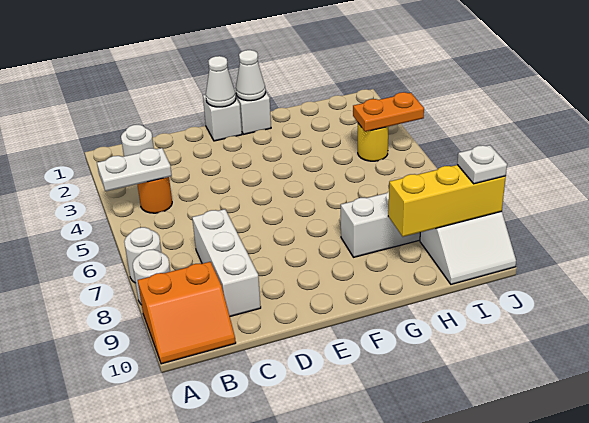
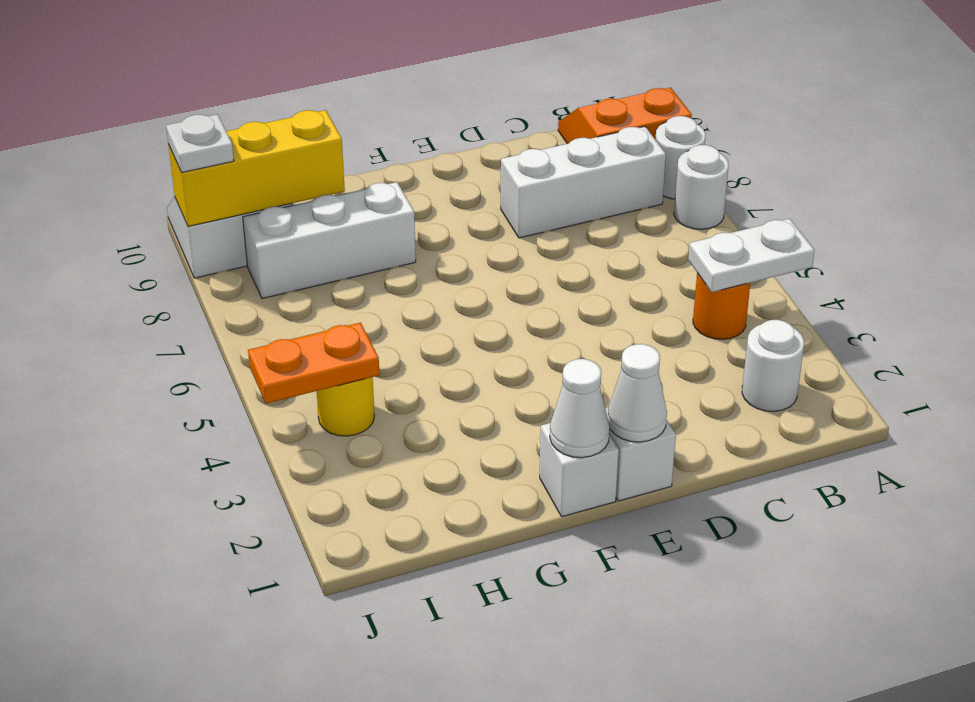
white brick C7:C9 level 1 -> white brick B8:D8 level 1

